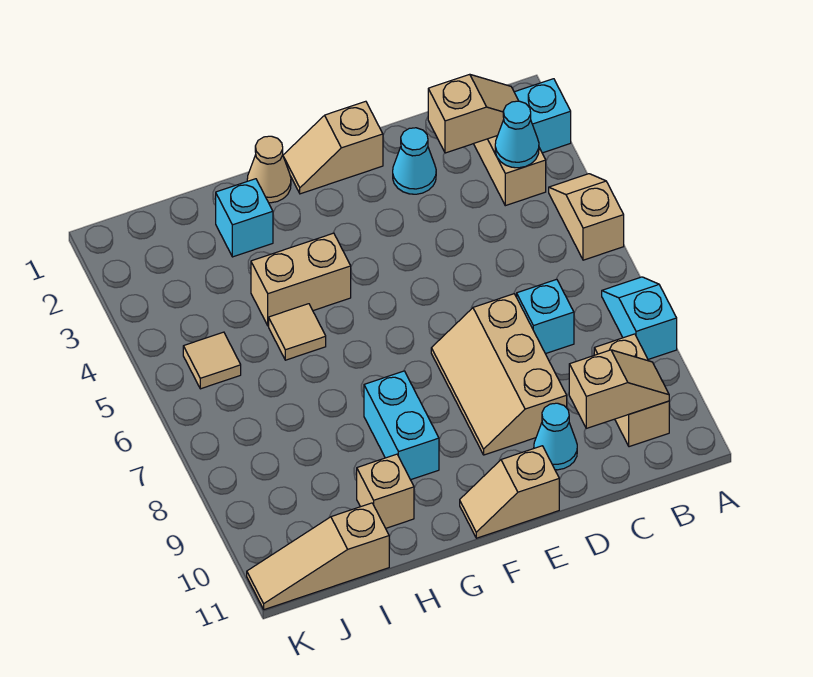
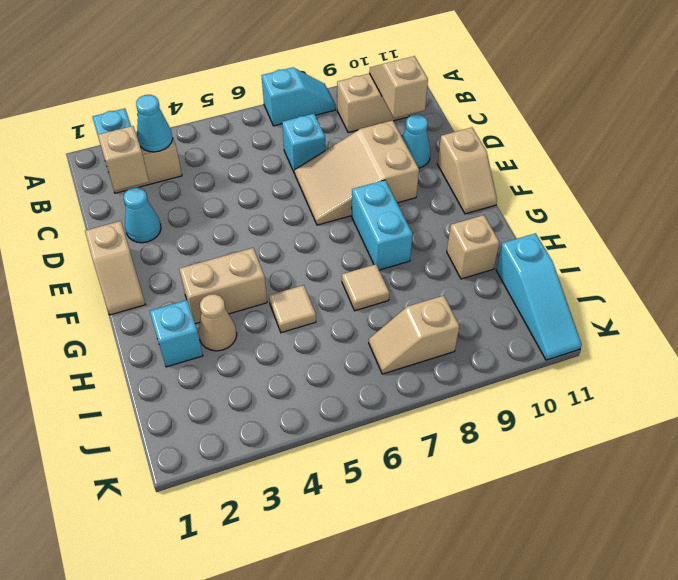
tan slope A4:A5 level 1 top 5 -> tan slope J7:J8 level 1 top 8
cyan slope A7:A8 level 1 top 8 -> cyan slope A7:A8 level 1 top 7
tan slope D7:E9 level 1 top D -> tan slope D7:E9 level 1 top 9
tan cone G1 level 1 -> tan cone H3 level 1
tan brick G4:H4 level 1 -> tan brick G3:G4 level 1
cyan brick G8:G9 level 1 -> cyan brick F8:G8 level 1
tan slope I11:K11 level 1 top I -> cyan slope I11:K11 level 1 top I
tan tile J5 level 1 -> tan tile H7 level 1

